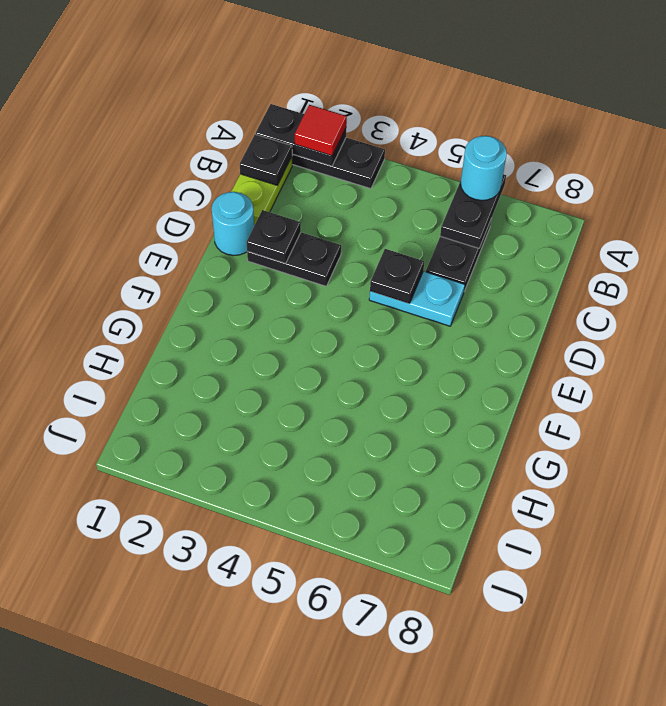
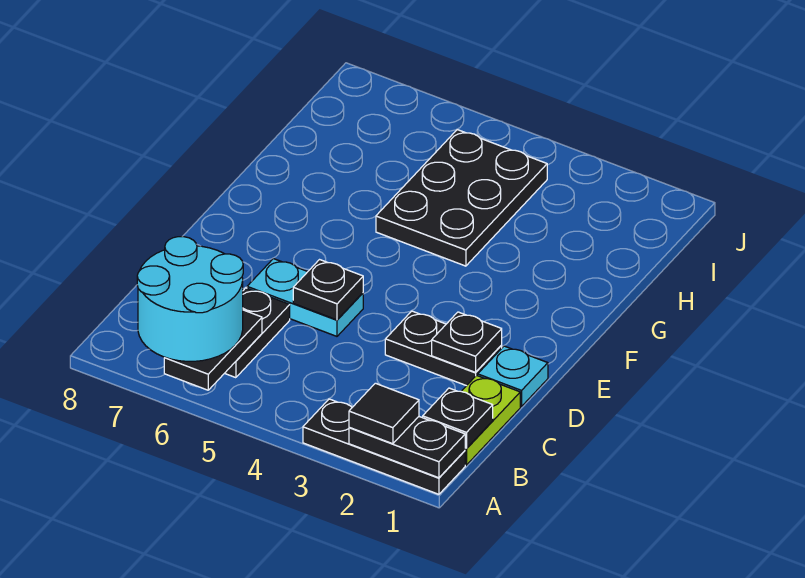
red tile A2 level 3 -> black tile A2 level 3
cyan round brick A6 level 3 -> cyan round brick A6:B7 level 3
cyan round brick D1 level 1 -> cyan plate D1 level 1
none -> black plate G4:I5 level 1

